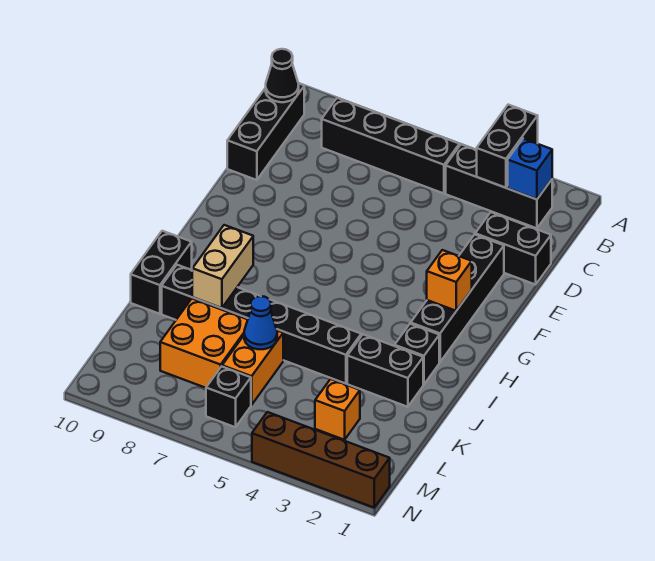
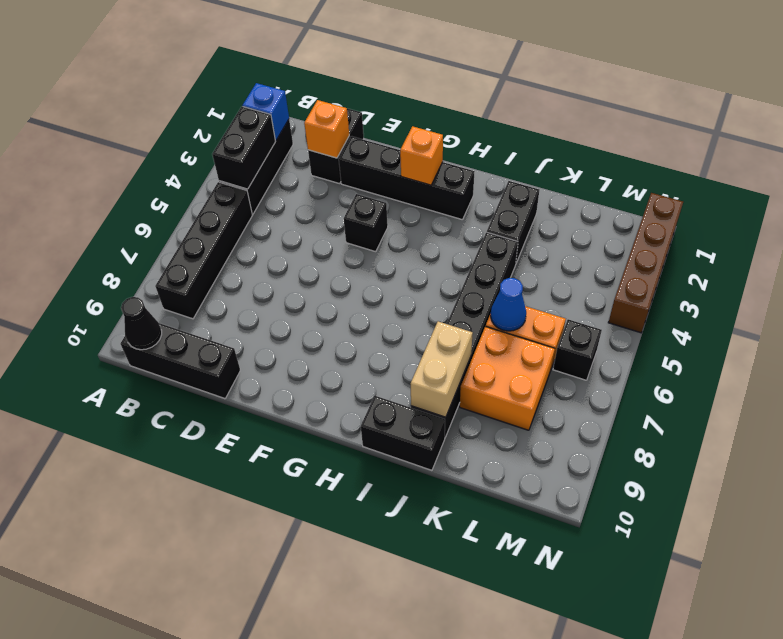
black brick A3:B3 level 2 -> black brick B3:B4 level 2
black brick I2 level 1 -> black brick F4 level 1
tan brick I8:J8 level 2 -> tan brick J8:J9 level 2
orange brick L3 level 1 -> orange brick D2 level 2

